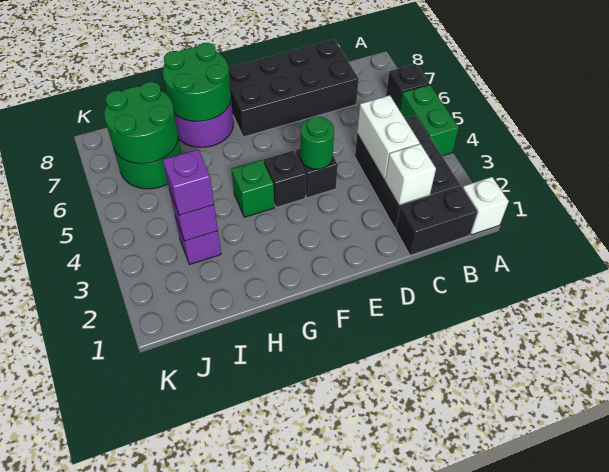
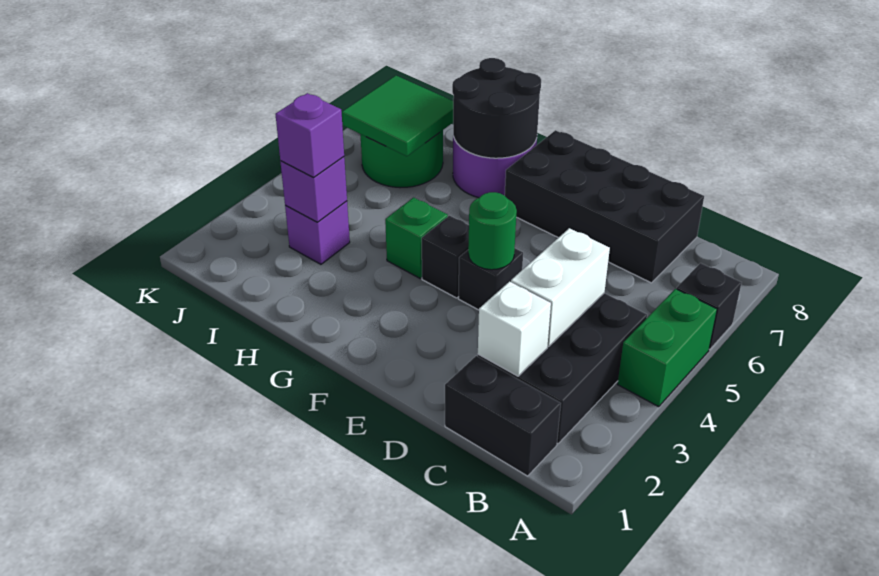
white brick A1 level 1 -> none
green round brick G7:H8 level 2 -> black round brick G7:H8 level 2
green round brick I6:J7 level 2 -> green tile I6:J7 level 2

